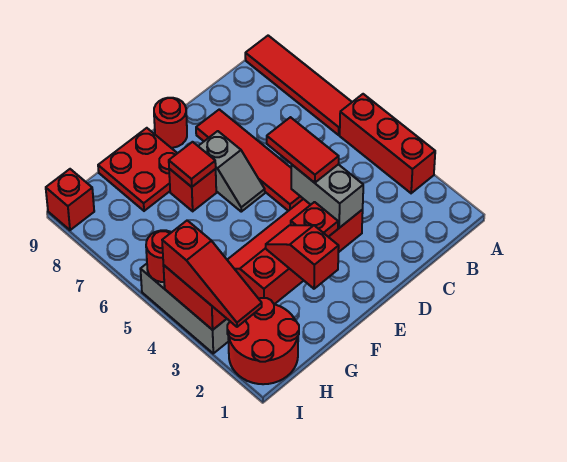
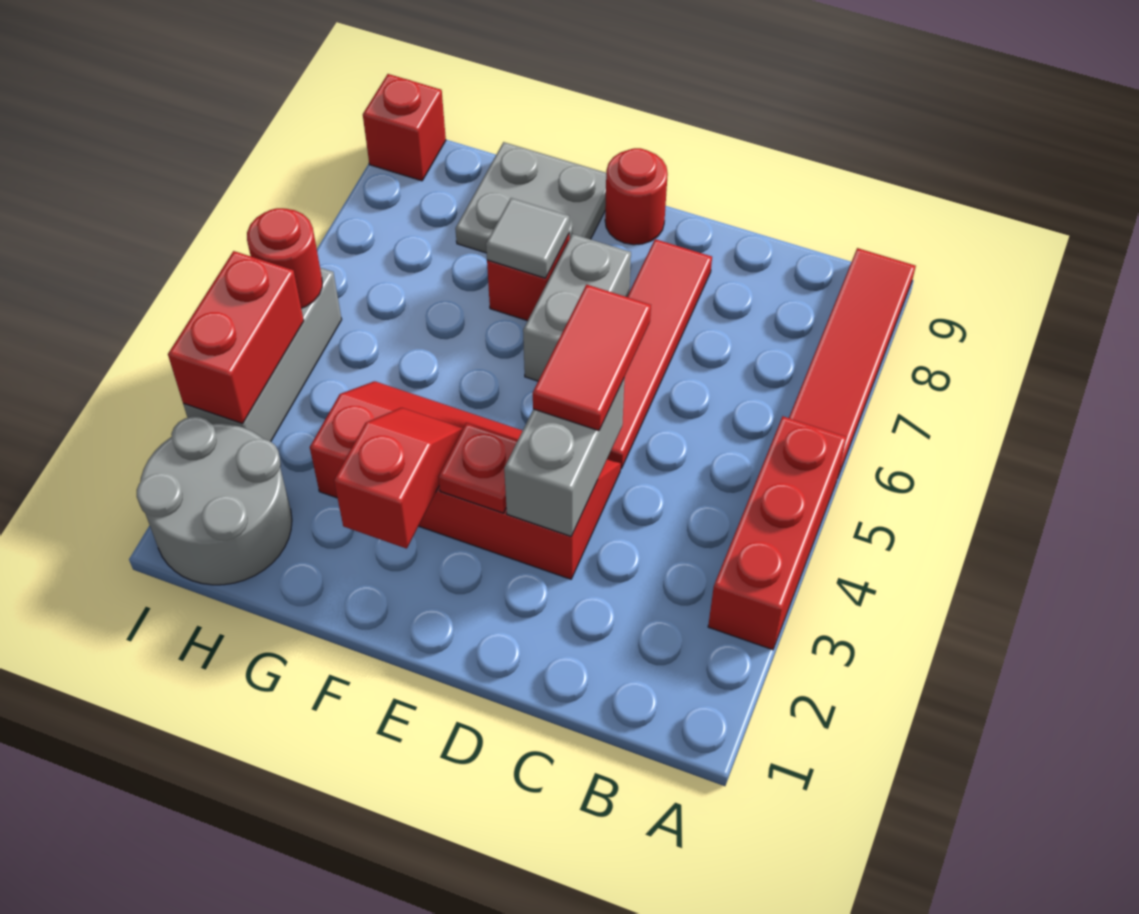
grey slope E6:E7 level 1 top 7 -> grey brick E6:E7 level 1
red tile F7 level 2 -> grey tile F7 level 2
red plate F8:G9 level 1 -> grey plate F8:G9 level 1
red round brick H1:I2 level 1 -> grey round brick H1:I2 level 1
red slope I2:I4 level 3 top 4 -> none

